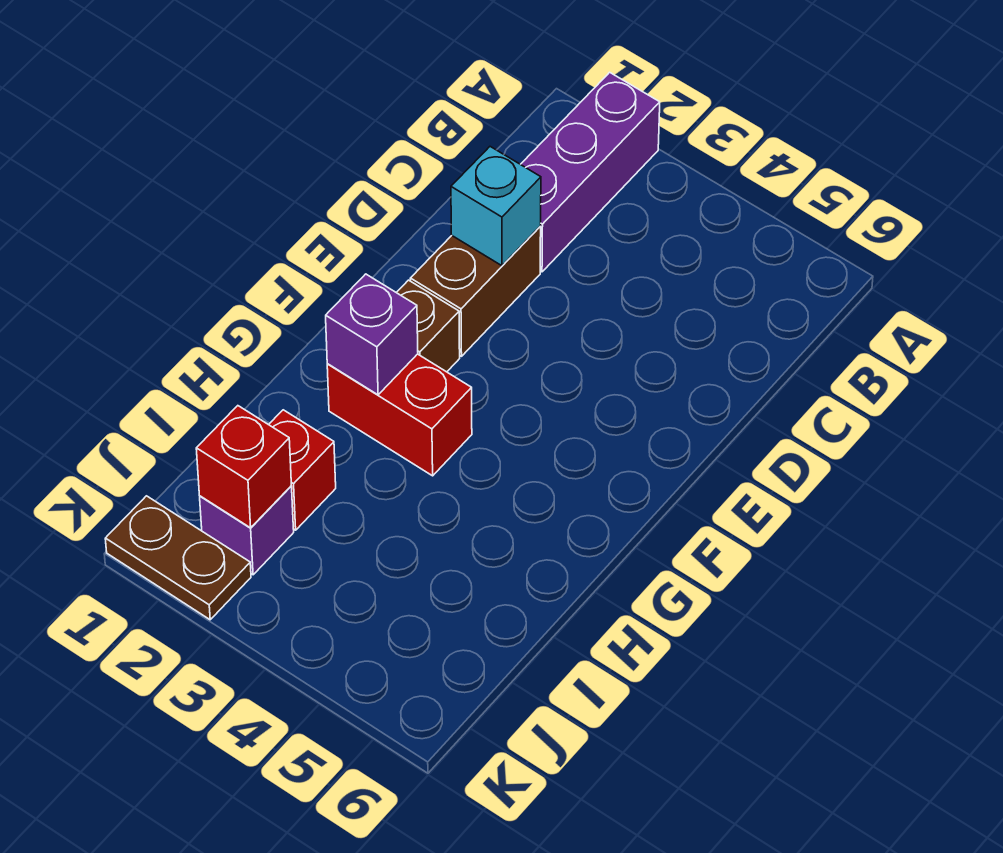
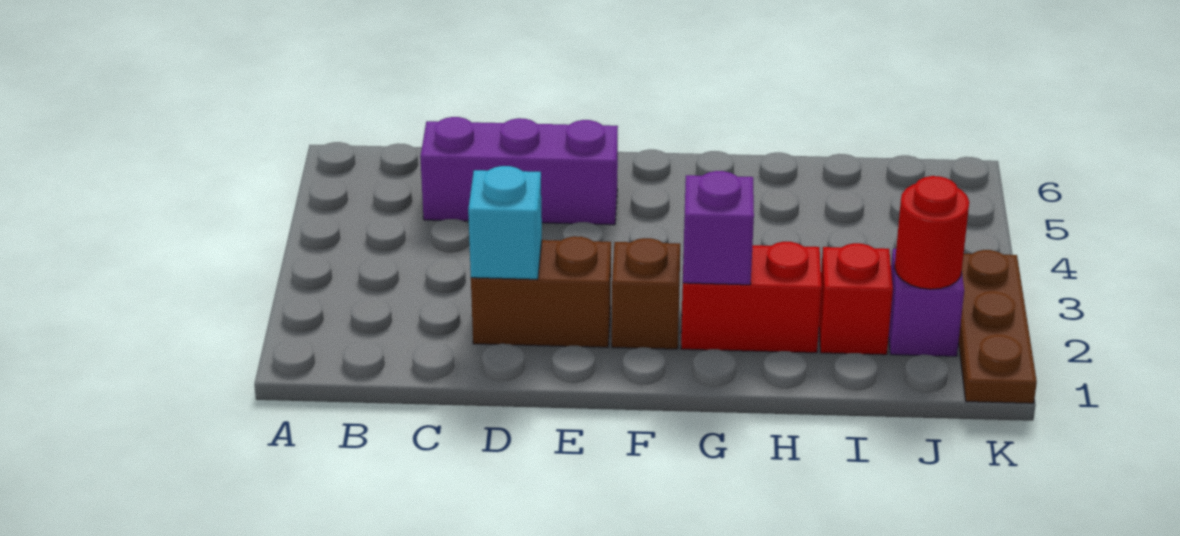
purple brick A2:C2 level 1 -> purple brick C5:E5 level 1
red brick G2:G3 level 1 -> red brick G2:H2 level 1
red brick J2 level 2 -> red round brick J2 level 2
brown plate K1:K2 level 1 -> brown plate K1:K3 level 1

